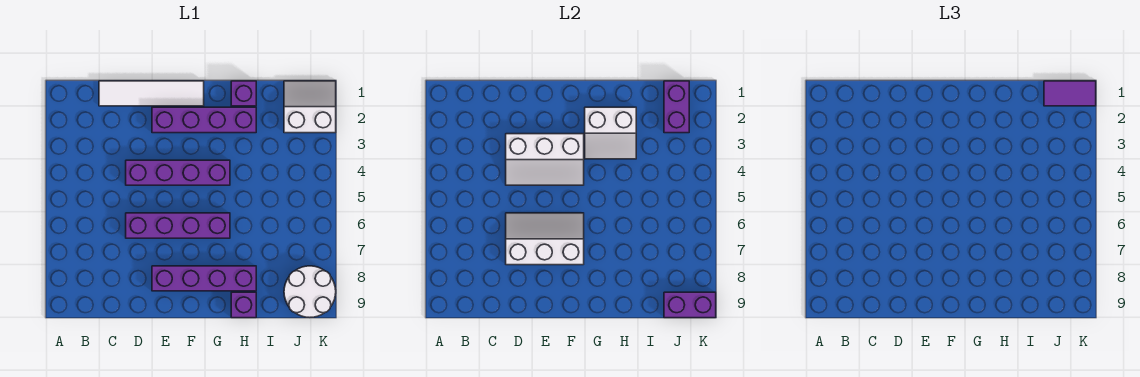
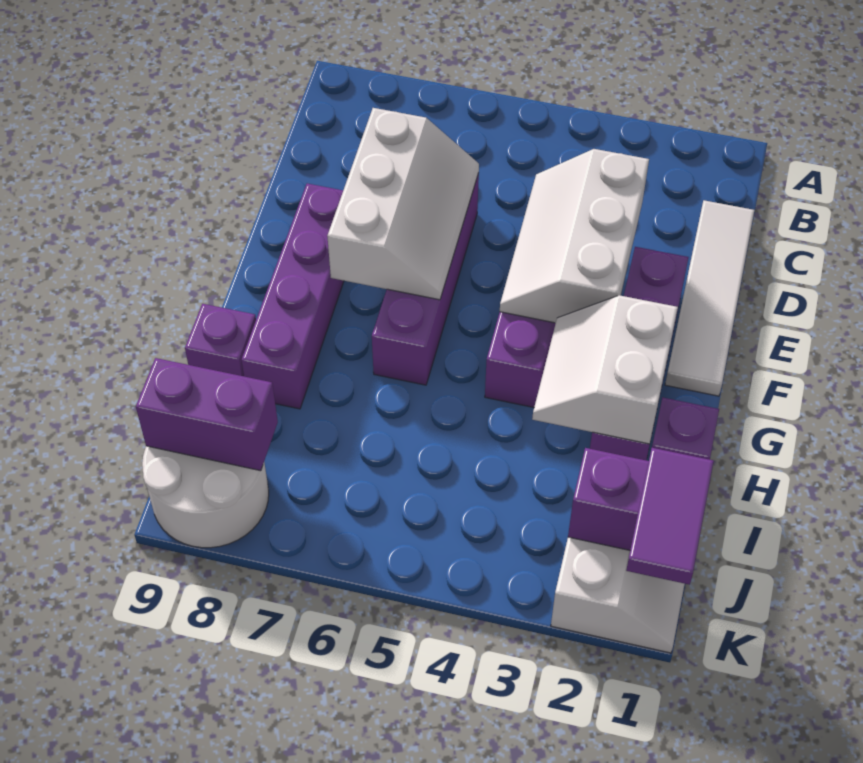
purple brick J9:K9 level 2 -> purple brick J8:J9 level 2

